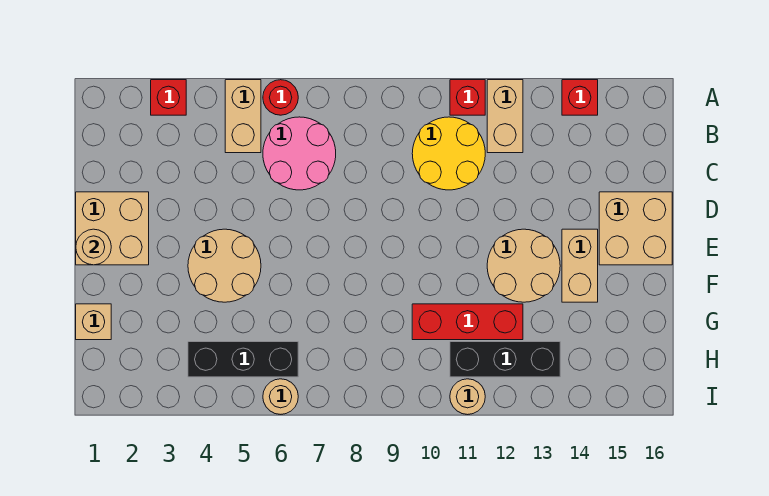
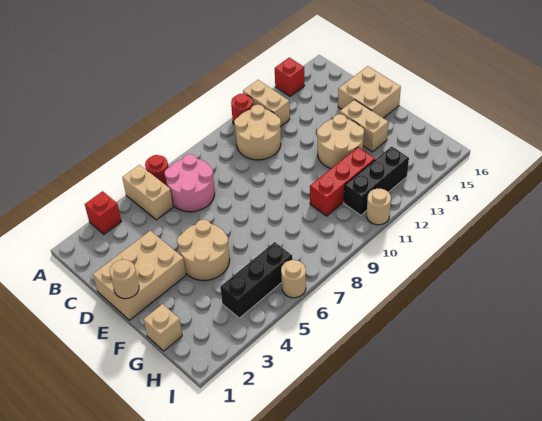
red brick A11 level 1 -> red round brick A11 level 1
yellow round brick B10:C11 level 1 -> tan round brick B10:C11 level 1
tan brick D1:E2 level 1 -> tan brick D1:E3 level 1

